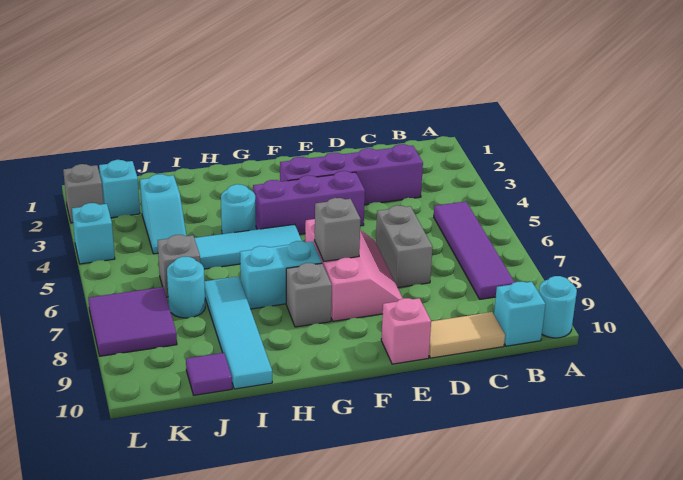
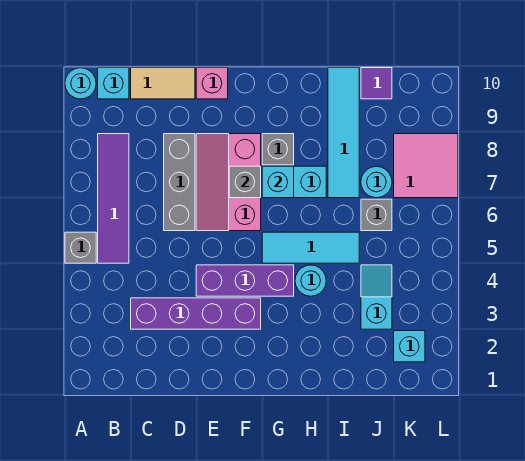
grey brick D6:D7 level 1 -> grey brick D6:D8 level 1
purple tile K7:L8 level 1 -> pink tile K7:L8 level 1
grey brick L2 level 1 -> grey brick A5 level 1
cyan brick L4 level 1 -> cyan brick G7 level 2

